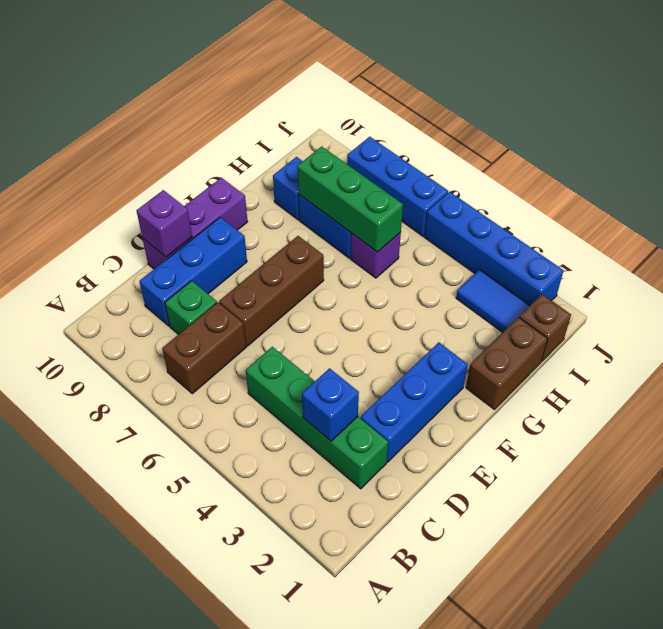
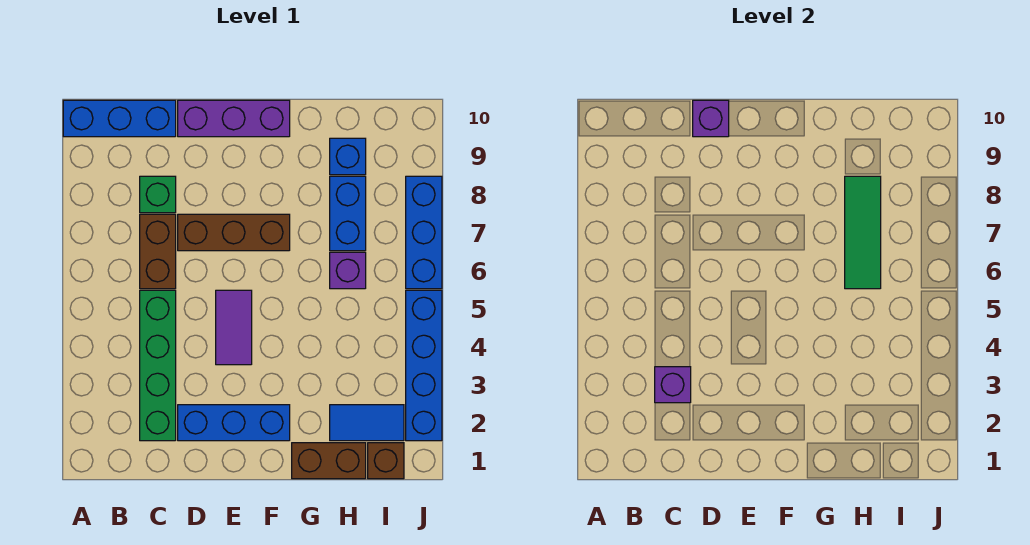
brown brick B7:C7 level 1 -> brown brick C6:C7 level 1
blue brick C3 level 2 -> purple brick C3 level 2
blue brick C9:E9 level 1 -> blue brick A10:C10 level 1
none -> purple tile E4:E5 level 1
green brick H6:H8 level 2 -> green tile H6:H8 level 2
blue tile I2:I3 level 1 -> blue tile H2:I2 level 1

